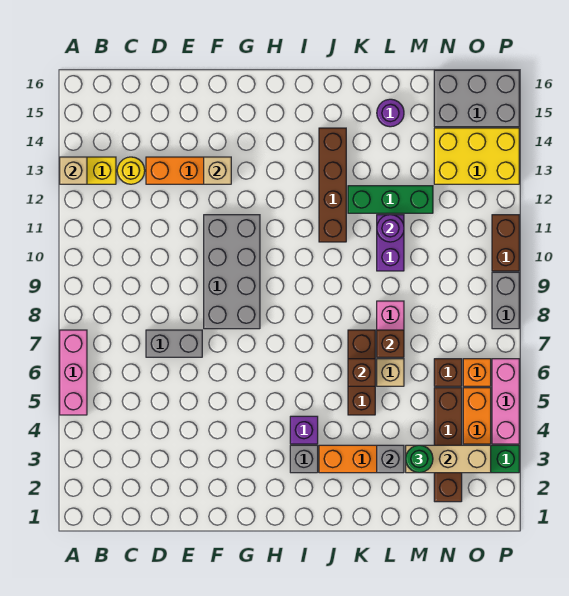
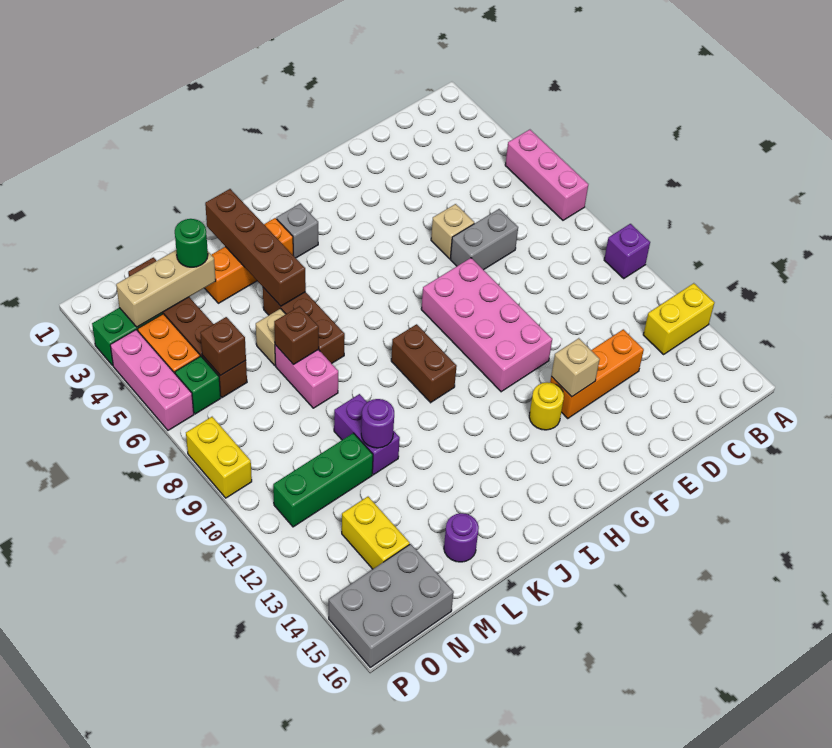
tan brick A13 level 2 -> tan brick E6 level 1
yellow round brick C13 level 1 -> yellow round brick G13 level 1
grey brick F8:G11 level 1 -> pink brick F8:G11 level 1
purple brick I4 level 1 -> purple brick A10 level 1
brown brick J11:J14 level 1 -> brown brick K2:K5 level 2
brown brick K6 level 2 -> brown brick N6 level 2
green brick K12:M12 level 1 -> green brick M11:O11 level 1
grey brick L3 level 2 -> none
yellow brick N13:P14 level 1 -> yellow brick N13:N14 level 1
orange brick O6 level 1 -> green brick O6 level 1
grey brick P8:P9 level 1 -> yellow brick P8:P9 level 1
brown brick P10:P11 level 1 -> brown brick I9:I10 level 1

